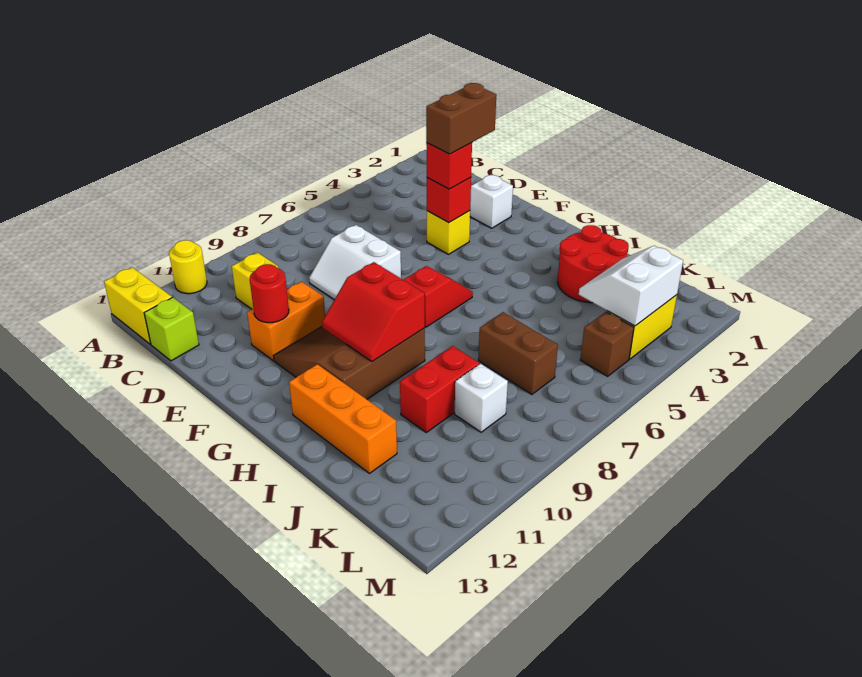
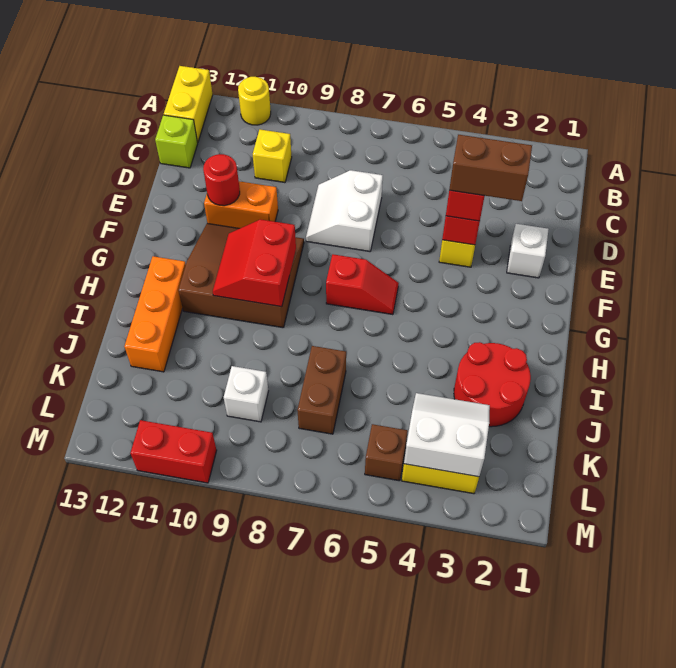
red brick J9:J10 level 1 -> red brick M10:M11 level 1

